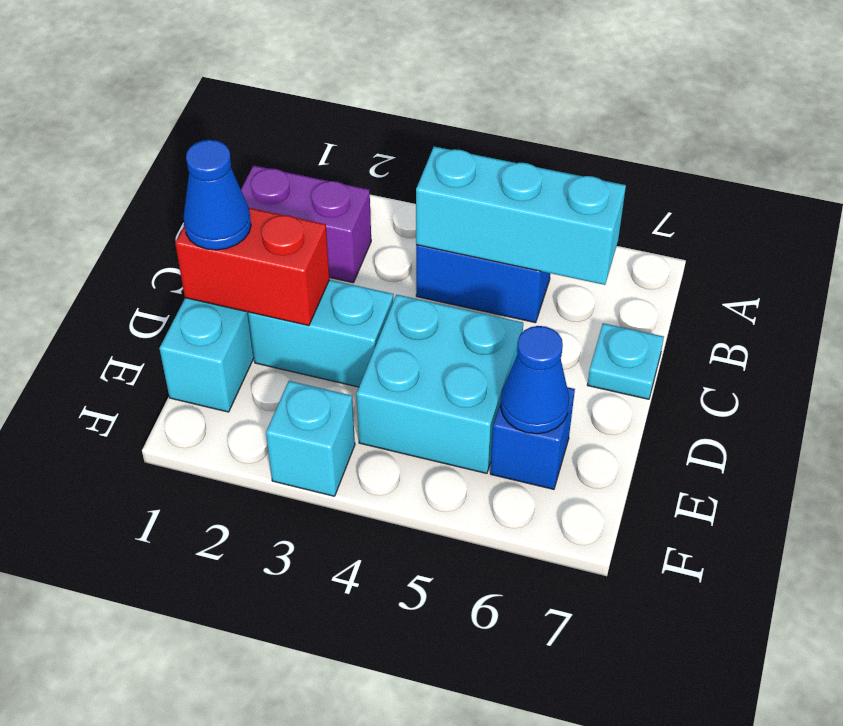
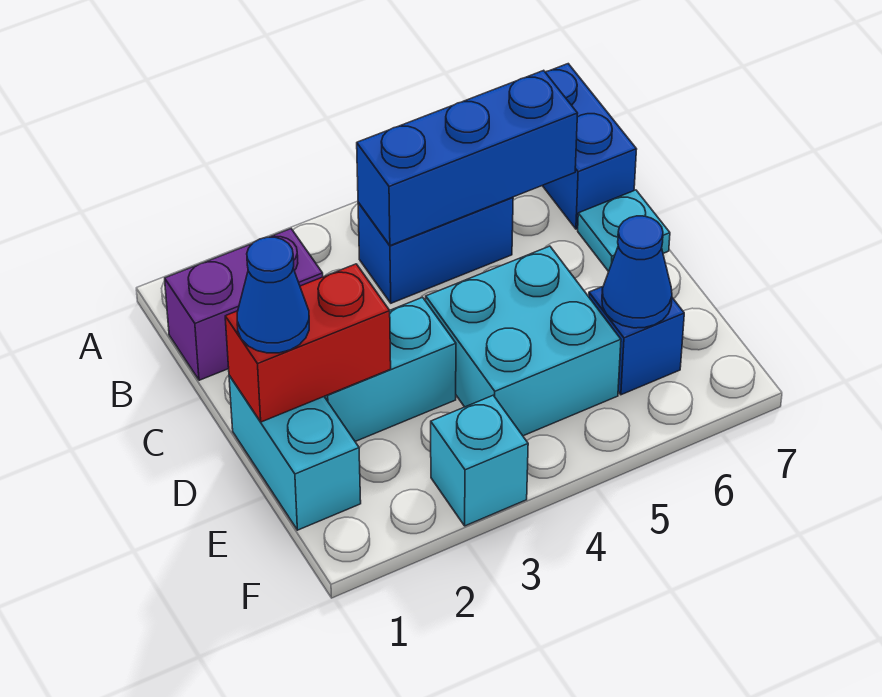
none -> blue brick A7:B7 level 1
cyan brick B4:B6 level 2 -> blue brick B4:B6 level 2

